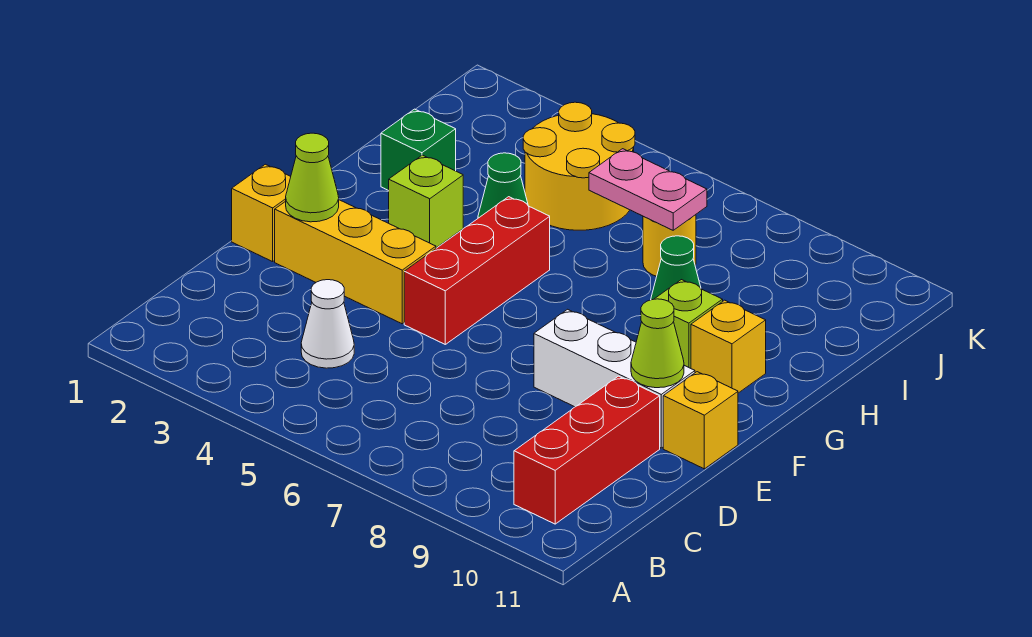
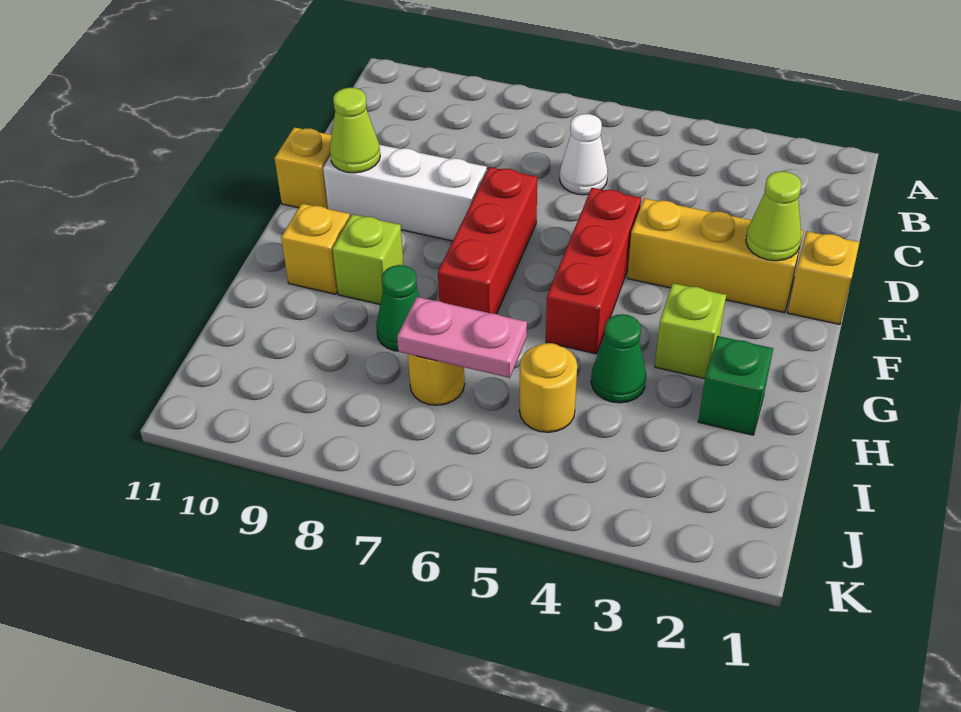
red brick B10:D10 level 1 -> red brick E7:G7 level 1
white cone C4 level 1 -> white cone C6 level 1
yellow round brick I4:J5 level 1 -> yellow round brick I5 level 1

